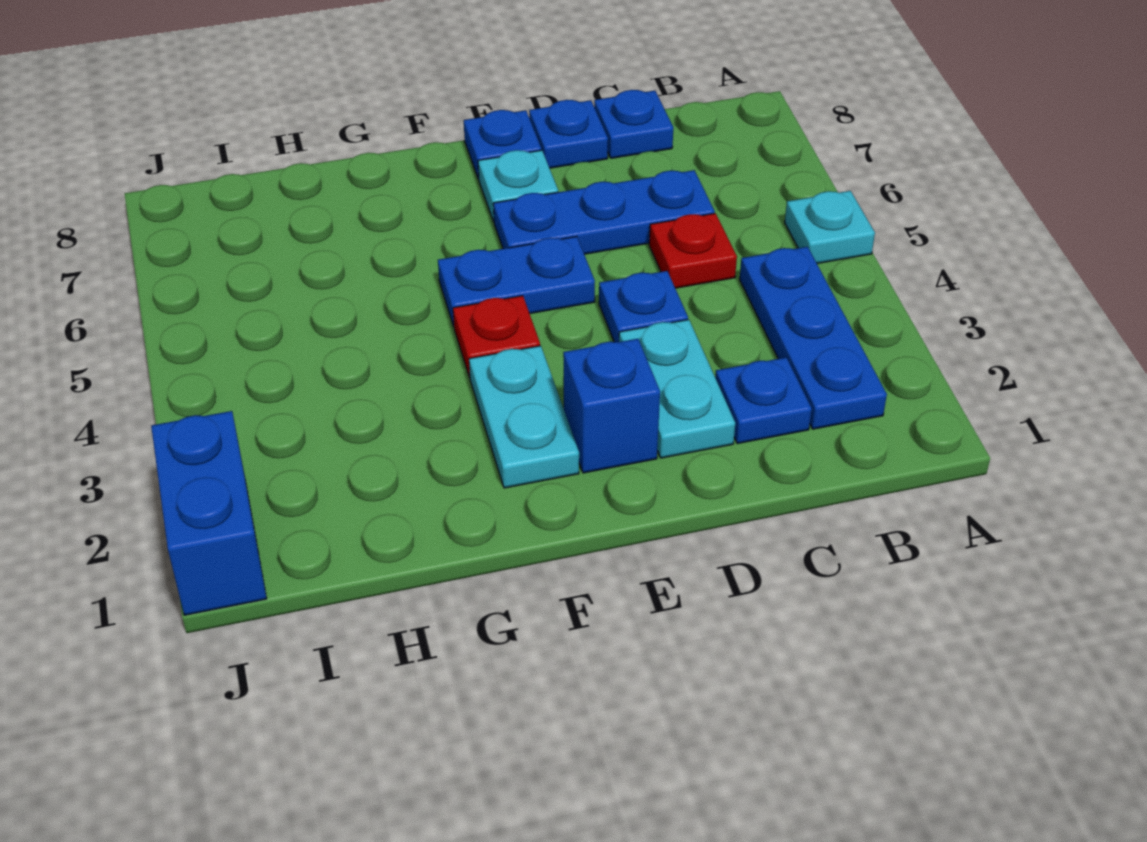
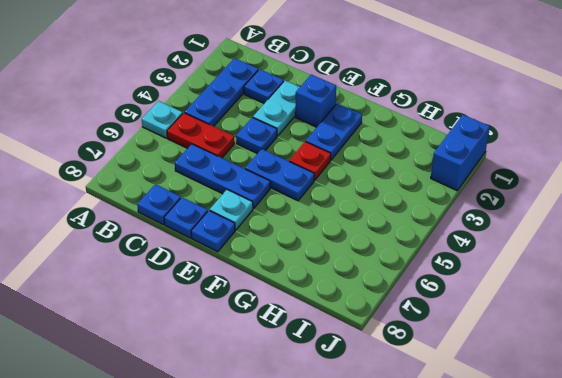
red plate C5 level 1 -> red plate B5:C5 level 1
cyan plate F2:F3 level 1 -> blue plate F2:F3 level 1

